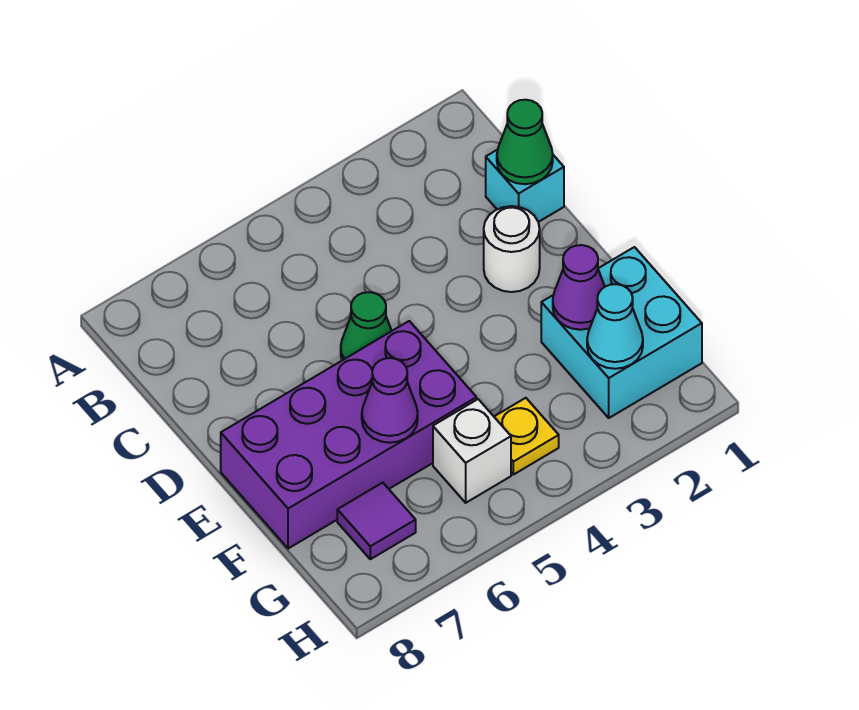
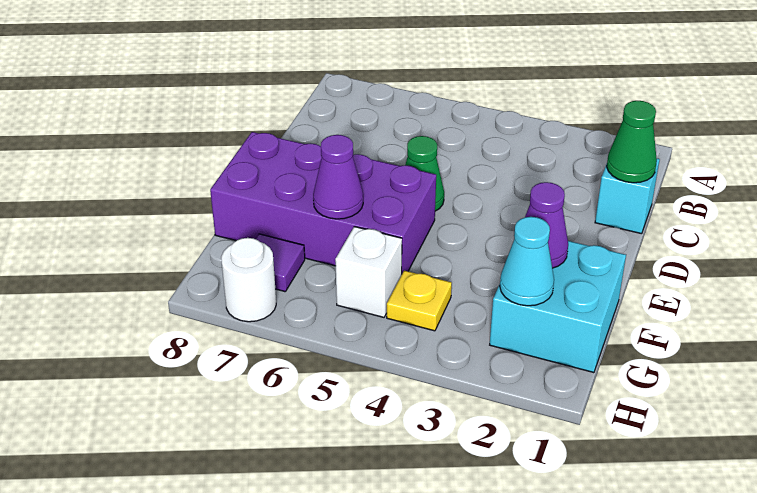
white round brick D2 level 1 -> white round brick H7 level 1

